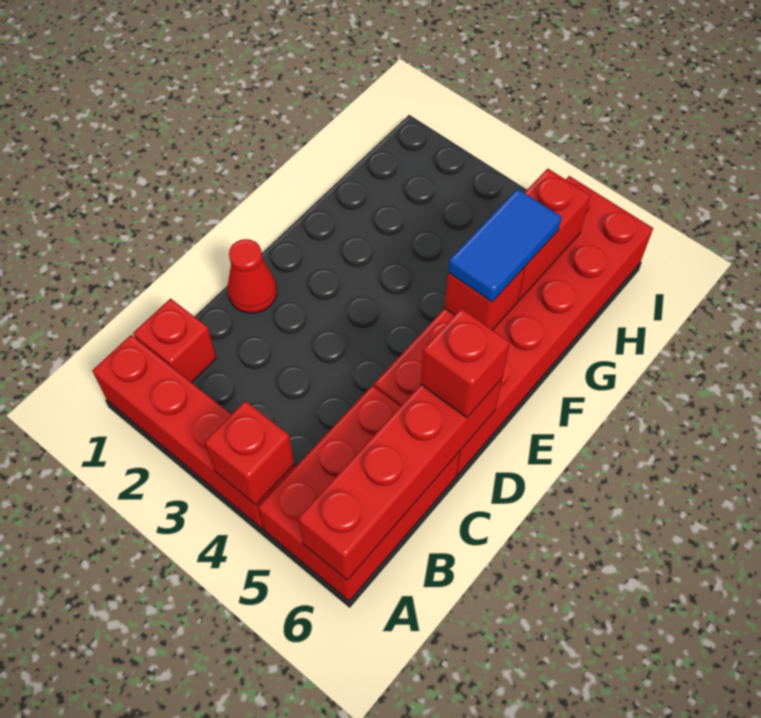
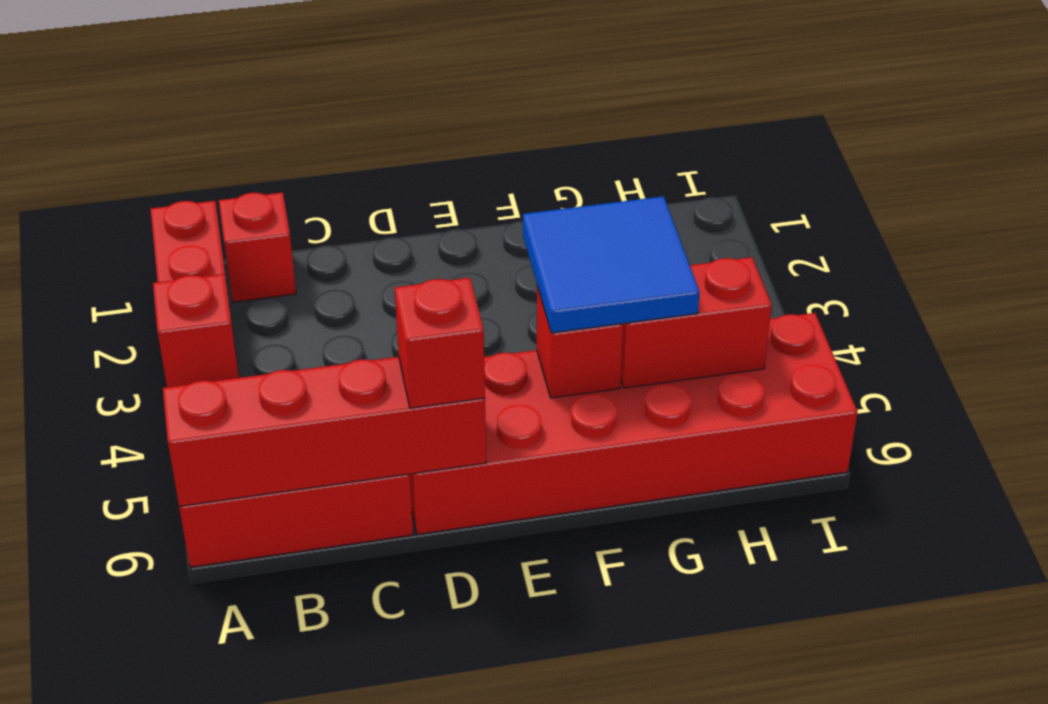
red cone D1 level 1 -> none
blue tile F5:G5 level 3 -> blue tile F4:G5 level 3

